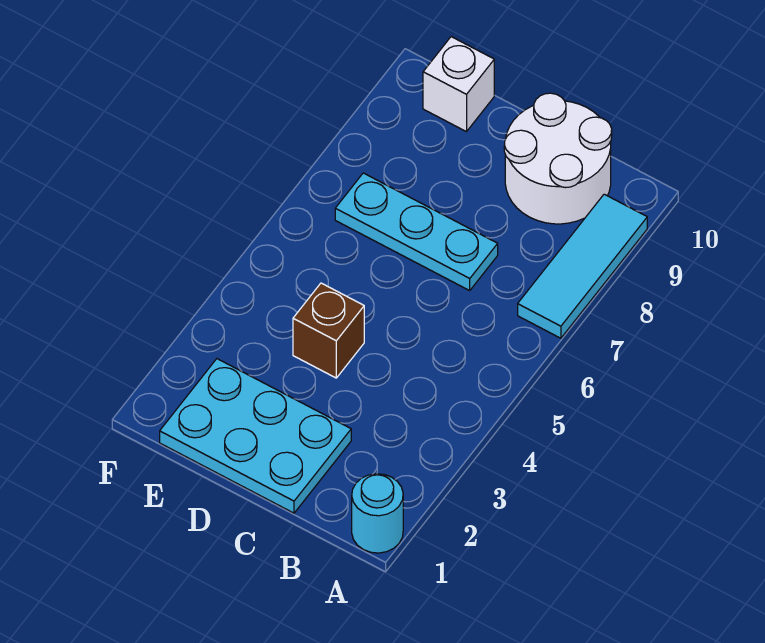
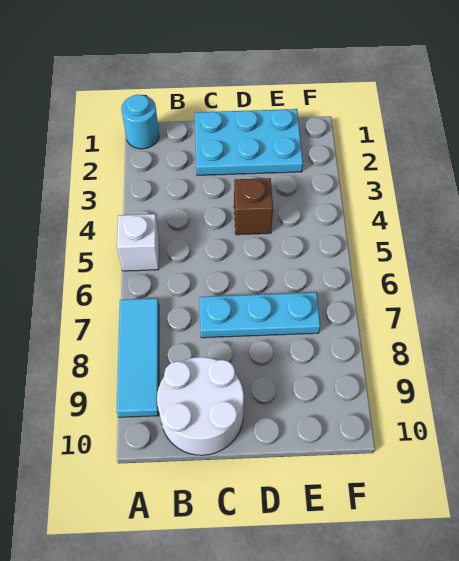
white brick E10 level 1 -> white brick A5 level 1

